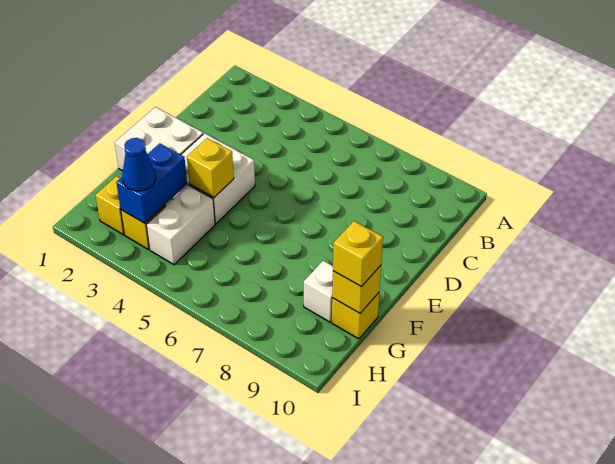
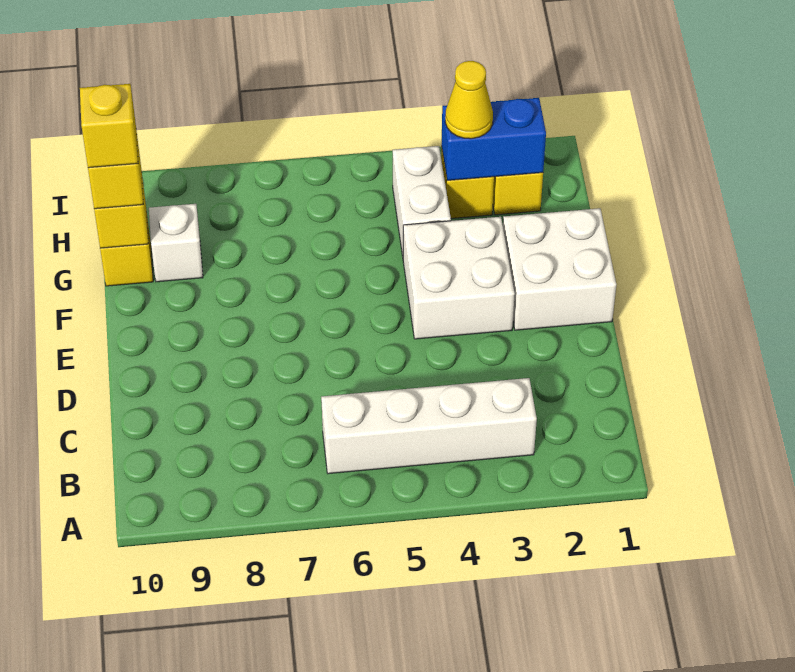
none -> white brick B3:B6 level 1
yellow brick F4 level 2 -> yellow brick G10 level 4
blue brick G3:H3 level 2 -> blue brick H2:H3 level 2
blue cone H3 level 3 -> yellow cone H3 level 3

